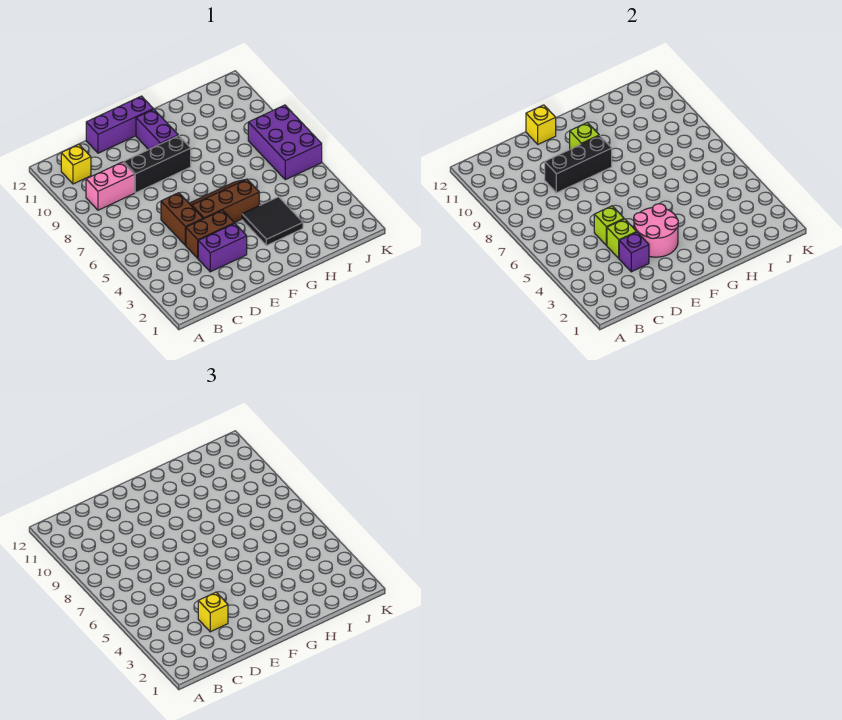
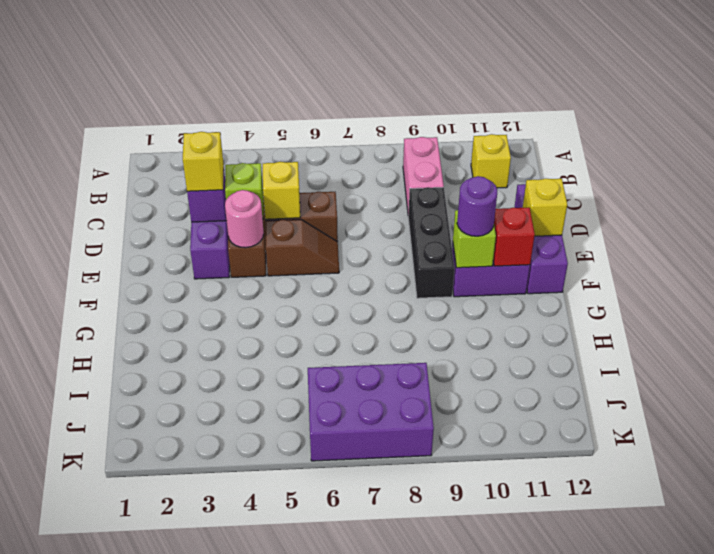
lime brick D5 level 2 -> yellow brick D5 level 2
black brick D9:F9 level 2 -> none
pink round brick E3:F4 level 2 -> pink round brick E4 level 2
brown slope E5:G6 level 1 top 5 -> brown slope E5:E6 level 1 top 5
none -> purple round brick F10 level 3
none -> red brick F11 level 2
black tile G3:H4 level 1 -> none

